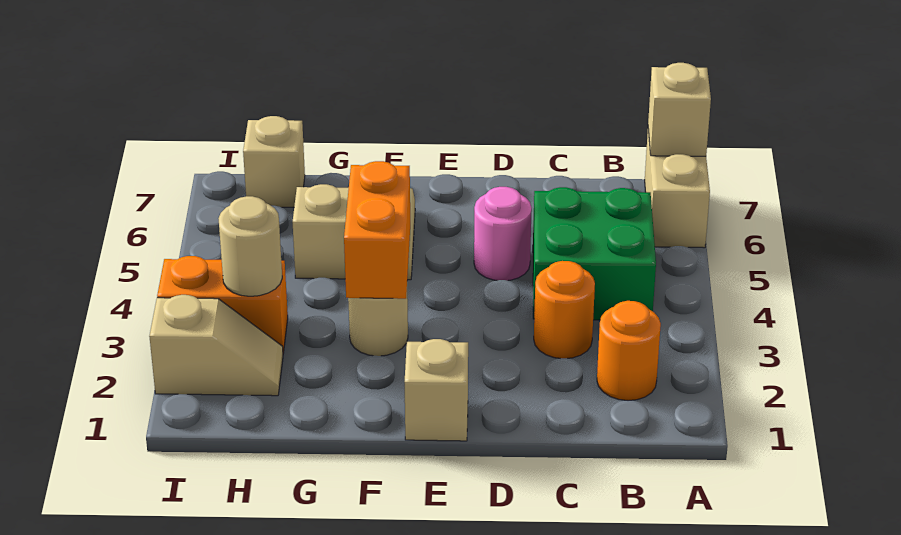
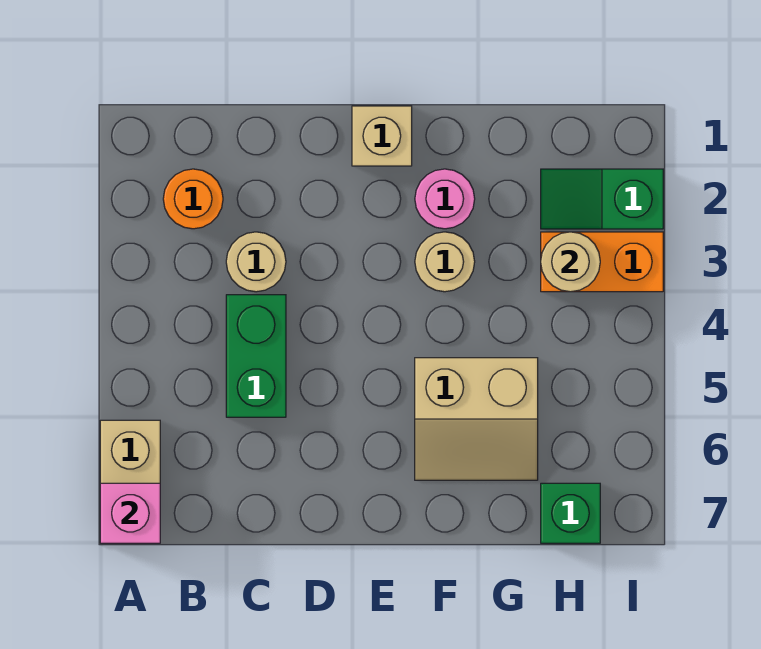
tan brick A7 level 2 -> pink brick A7 level 2
green brick B4:C5 level 1 -> green brick C4:C5 level 1
orange round brick C3 level 1 -> tan round brick C3 level 1
pink round brick D5 level 1 -> pink round brick F2 level 1
orange brick F3:F4 level 2 -> none
tan slope H2:I2 level 1 top I -> green slope H2:I2 level 1 top I
tan brick H7 level 1 -> green brick H7 level 1

